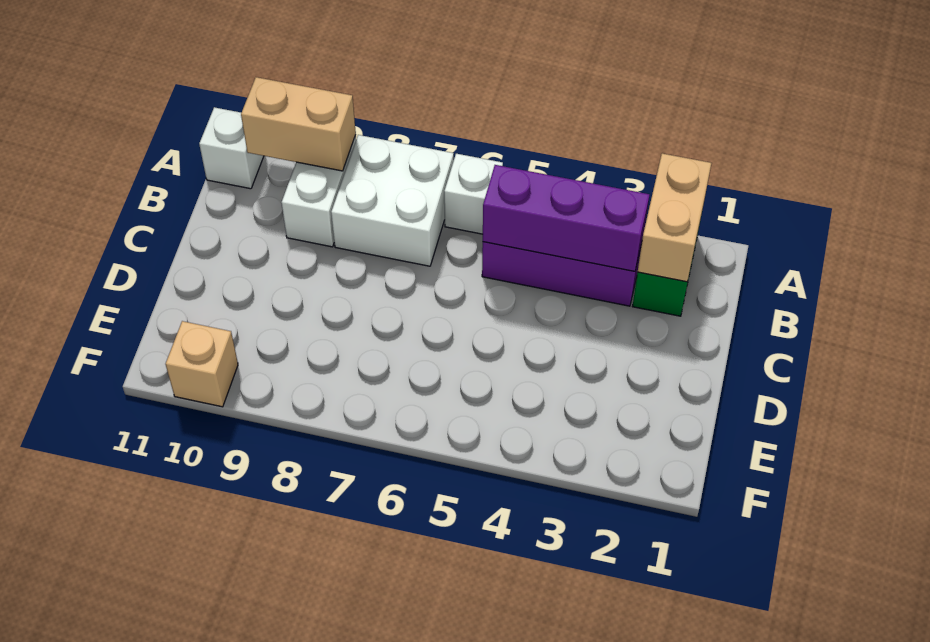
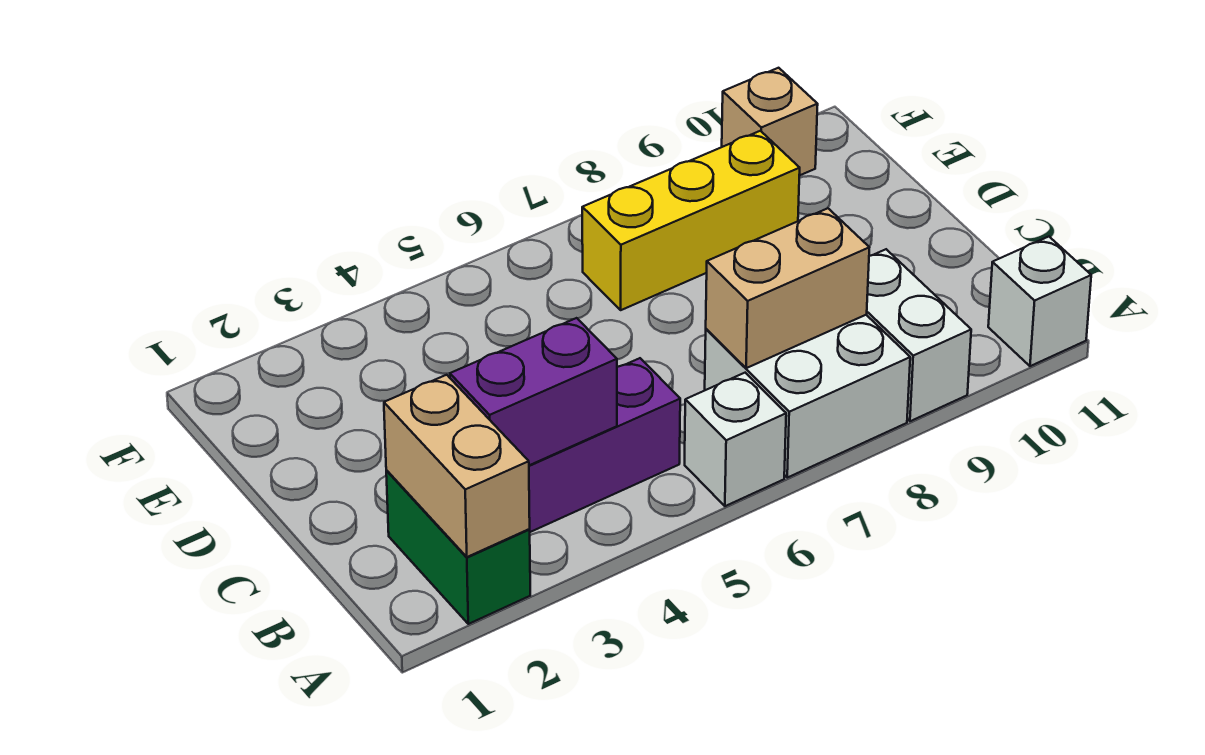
tan brick A9:A10 level 2 -> tan brick B7:B8 level 2
purple brick B3:B5 level 2 -> purple brick B3:B4 level 2
none -> yellow brick E7:E9 level 1

